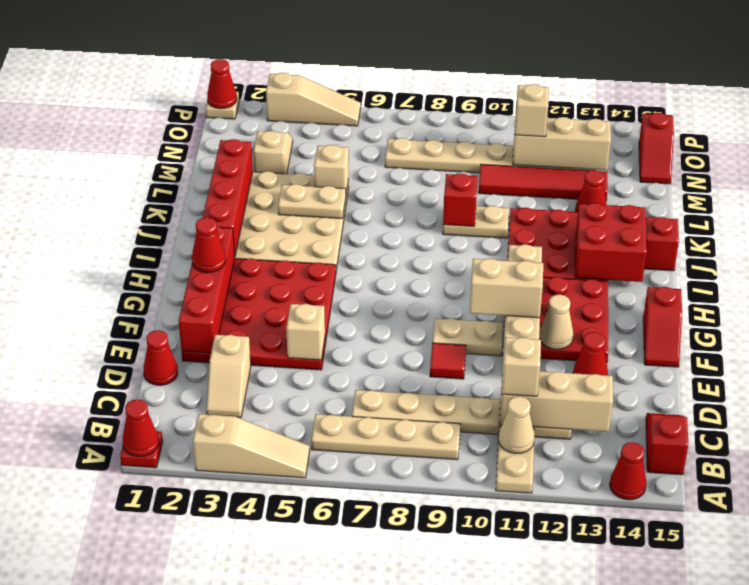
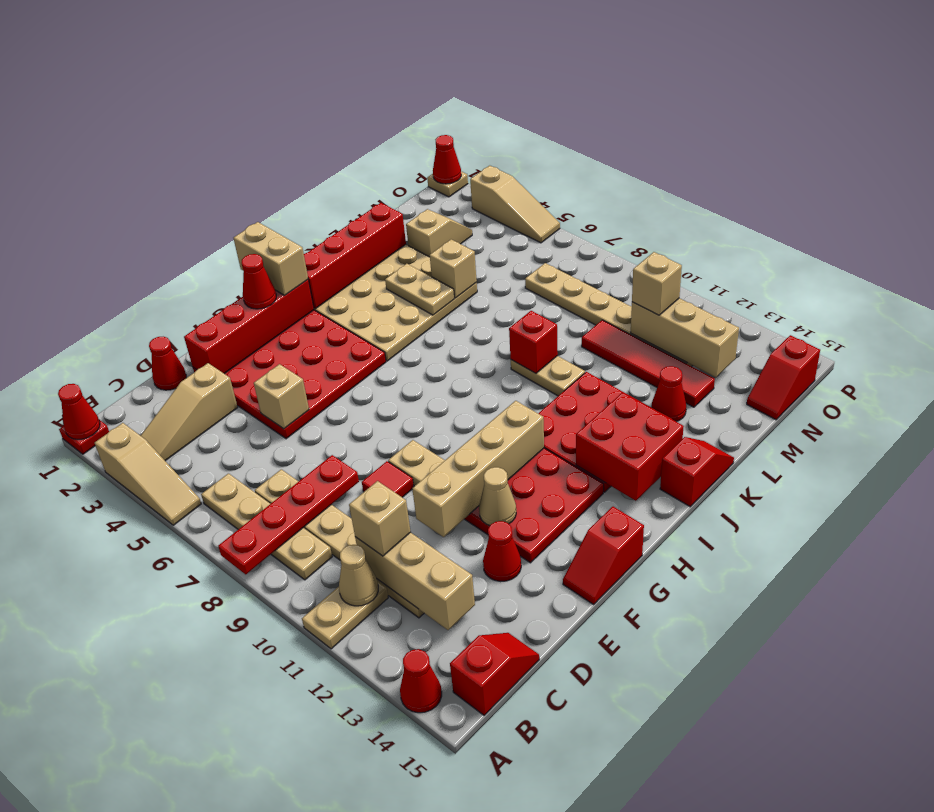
none -> red plate A8:D8 level 2
tan slope C3:D3 level 1 top D -> tan slope B3:D3 level 1 top D
tan brick F10:F11 level 3 -> tan brick H1:H2 level 3

